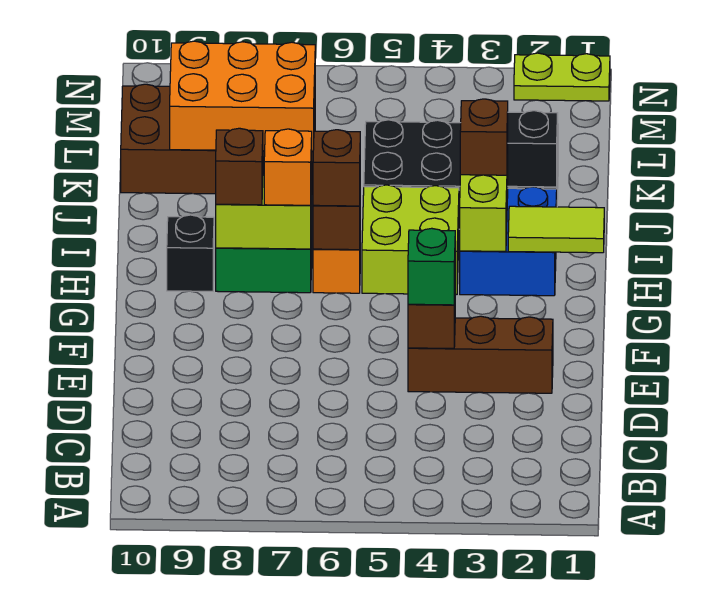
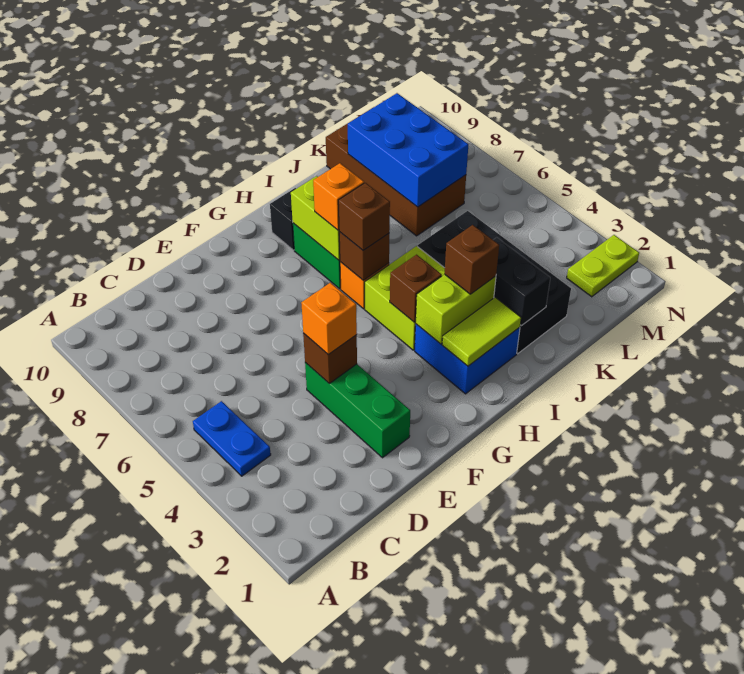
none -> blue plate B4:B5 level 1
brown brick E2:E4 level 1 -> green brick E2:E4 level 1
green brick E4 level 3 -> orange brick E4 level 3
lime tile H1:H2 level 2 -> lime tile H2:I2 level 2
brown brick H8 level 3 -> brown brick H4 level 2
orange brick K7:L9 level 2 -> blue brick K7:L9 level 2
lime plate N1:N2 level 1 -> lime plate M2:N2 level 1

